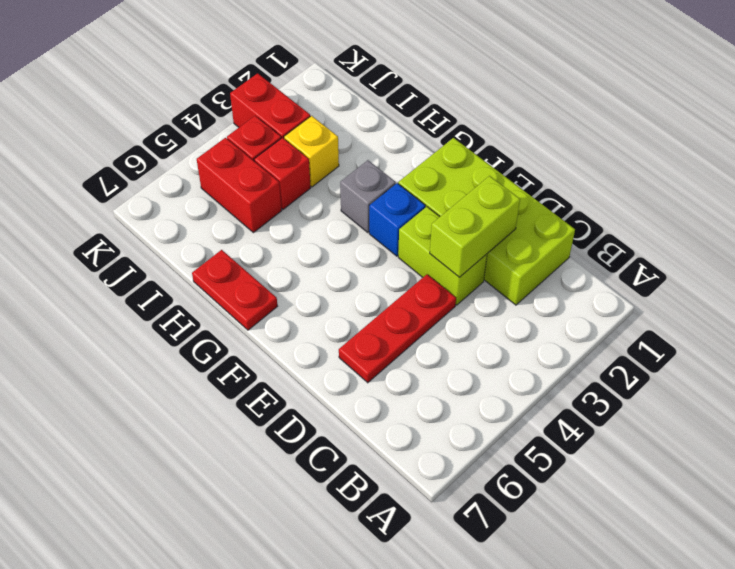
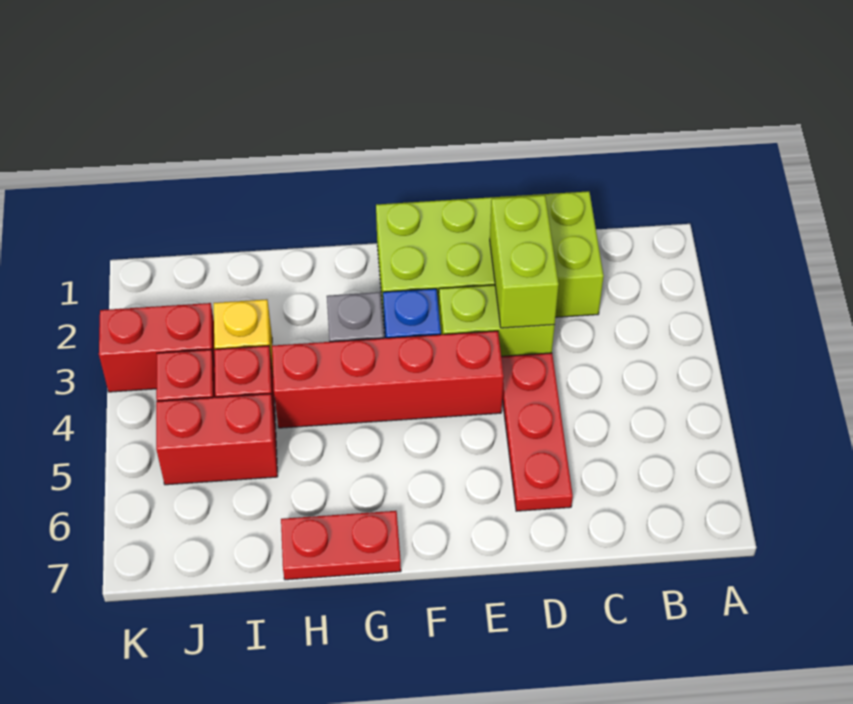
none -> red brick E4:H4 level 1

